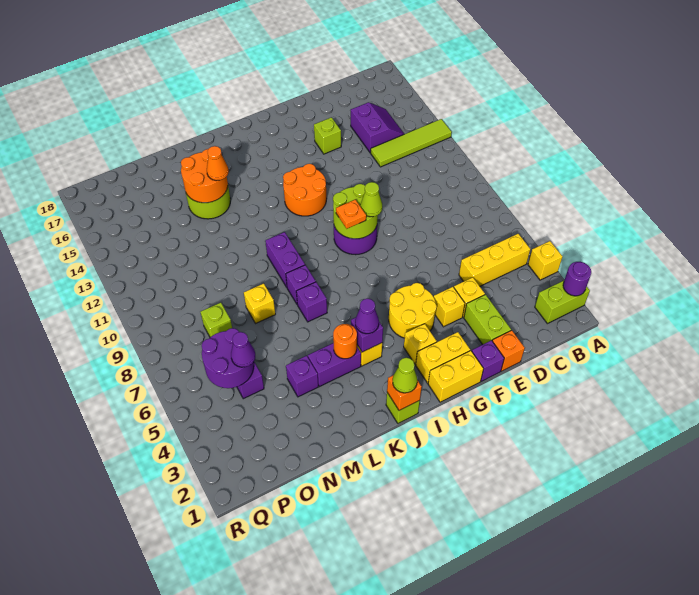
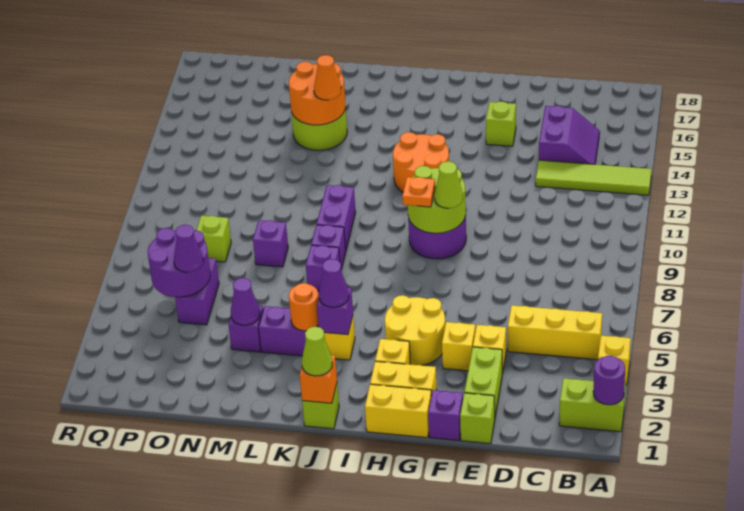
orange brick E1 level 1 -> lime brick E1 level 1
none -> purple cone M4 level 2
yellow brick M8 level 1 -> purple brick M8 level 1

